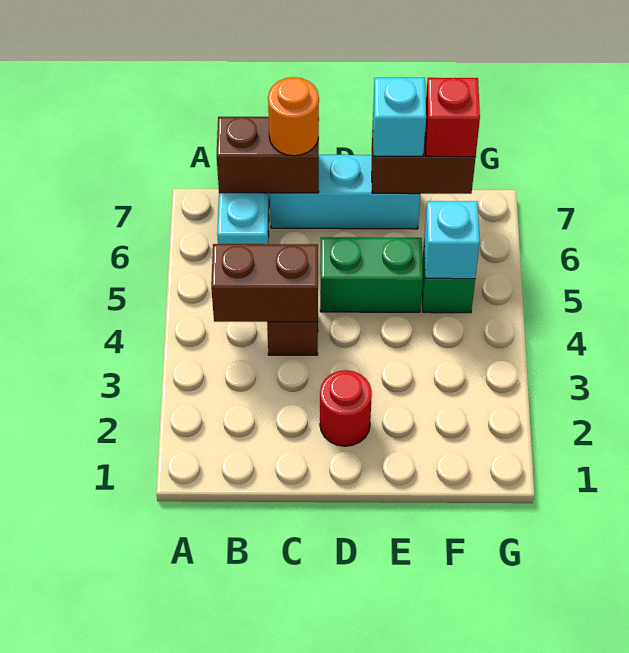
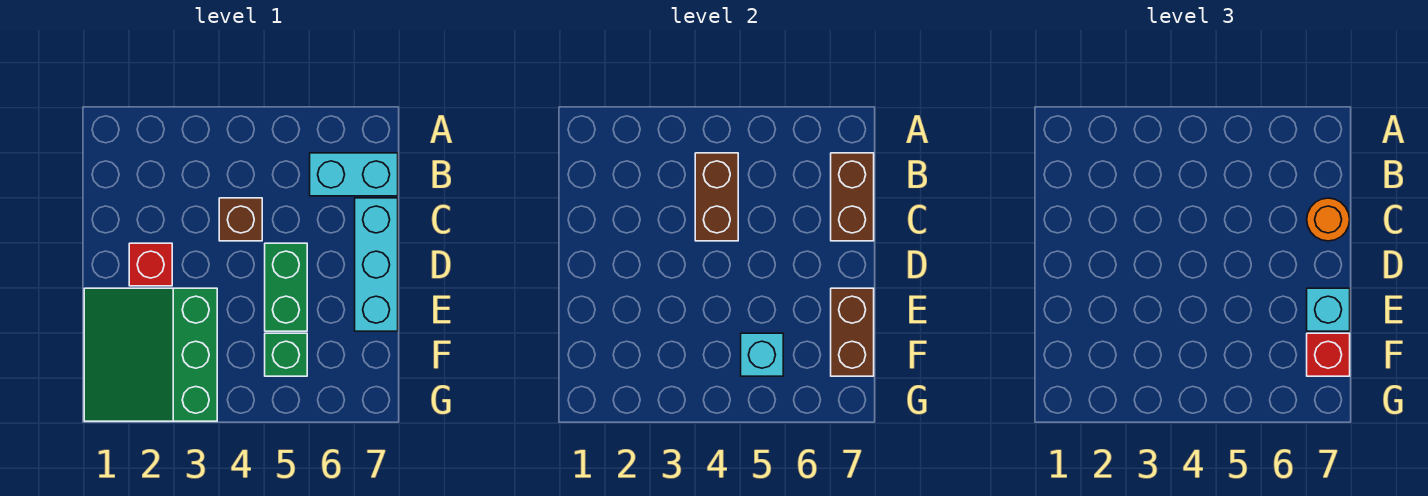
red round brick D2 level 1 -> red brick D2 level 1
none -> green slope E1:G3 level 1 top 3

